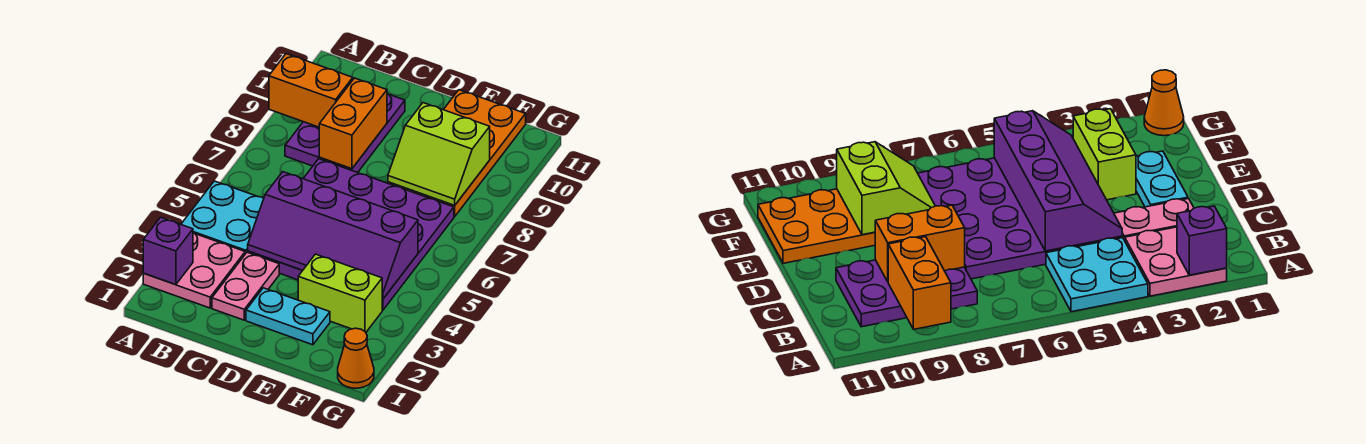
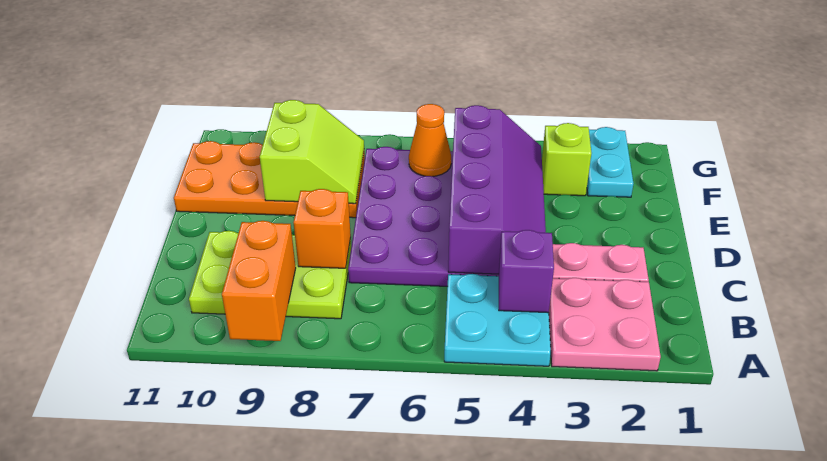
purple brick A2 level 2 -> purple brick B4 level 2
purple plate B8:C10 level 1 -> lime plate B8:C10 level 1
orange brick C8:C9 level 2 -> orange brick C8 level 2
cyan plate D2:E2 level 1 -> cyan plate F2:G2 level 1
lime brick E3:F3 level 1 -> lime brick F3 level 1
orange cone G1 level 1 -> orange cone F6 level 2

